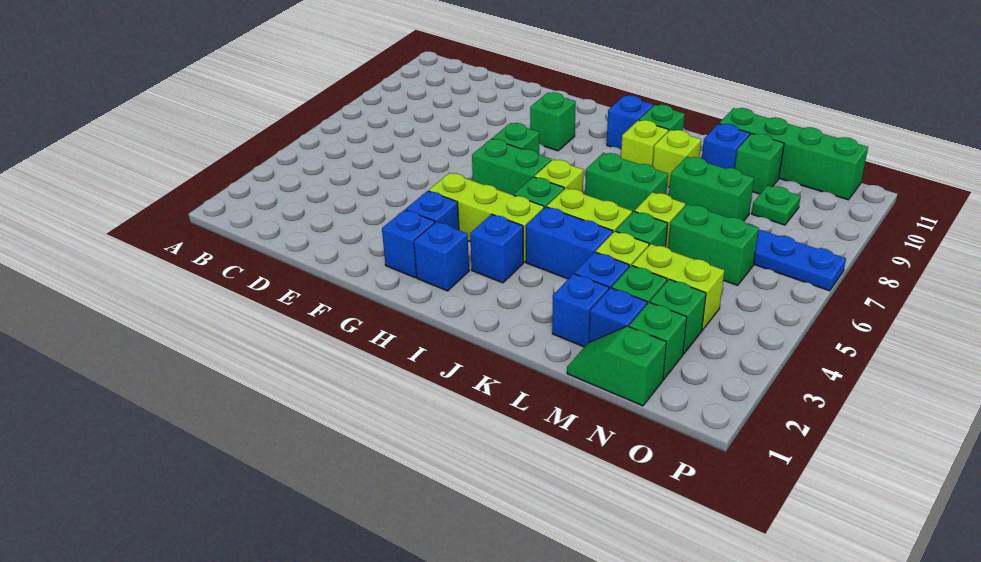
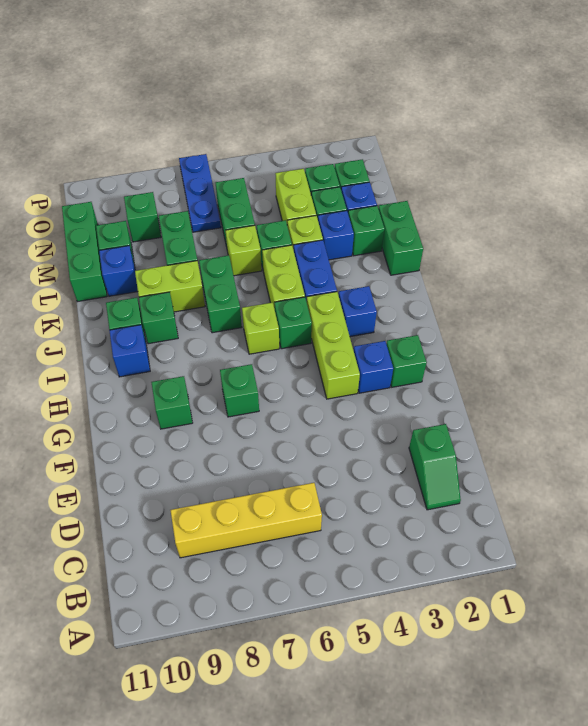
none -> yellow brick C6:C9 level 1
blue brick G2 level 1 -> green brick G2 level 1
green brick G6:H6 level 1 -> green brick K1:L1 level 1
blue brick H2 level 1 -> none
lime brick J9 level 1 -> green brick J9 level 1
lime brick K9 level 1 -> lime brick K8:K9 level 1
blue brick L2 level 1 -> green brick L2 level 1
green brick L11:O11 level 1 -> green brick L11:N11 level 1
green slope M1:N1 level 1 top N -> green slope C2:D2 level 1 top D
green plate N9 level 1 -> green brick N9 level 1

